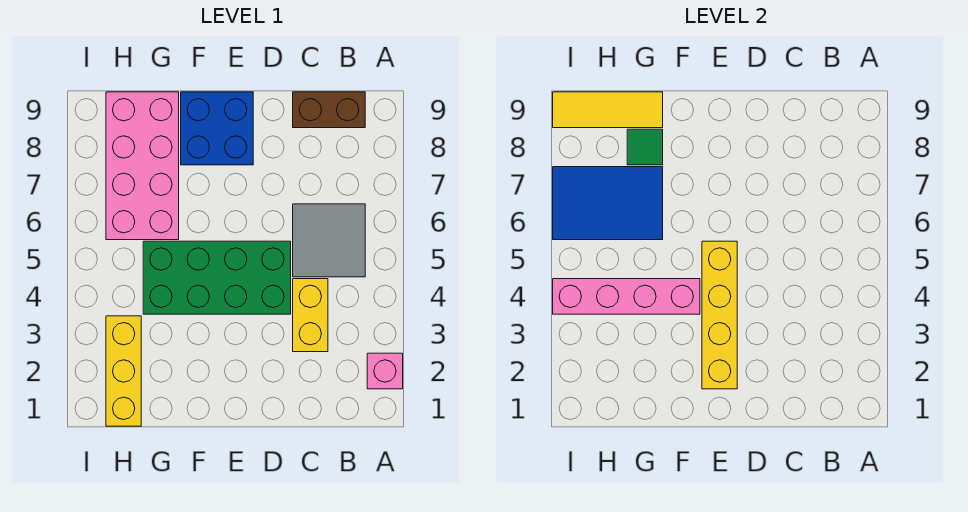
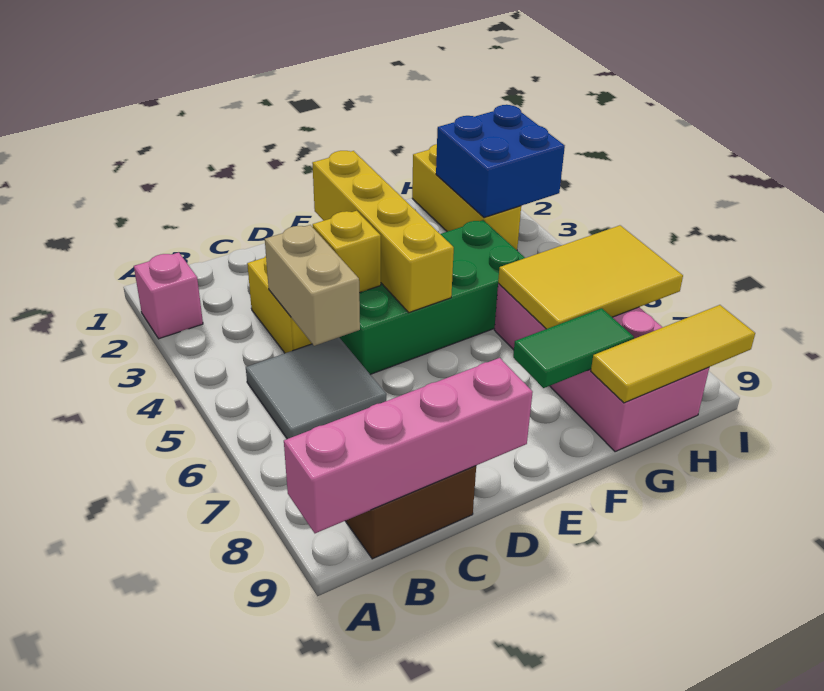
none -> tan brick C4:C5 level 2
none -> yellow brick D4 level 2
blue brick E8:F9 level 1 -> blue brick H2:I3 level 2
pink brick F4:I4 level 2 -> pink brick A9:D9 level 2
blue tile G6:I7 level 2 -> yellow tile G6:I7 level 2
green tile G8 level 2 -> green tile F8:G8 level 2

